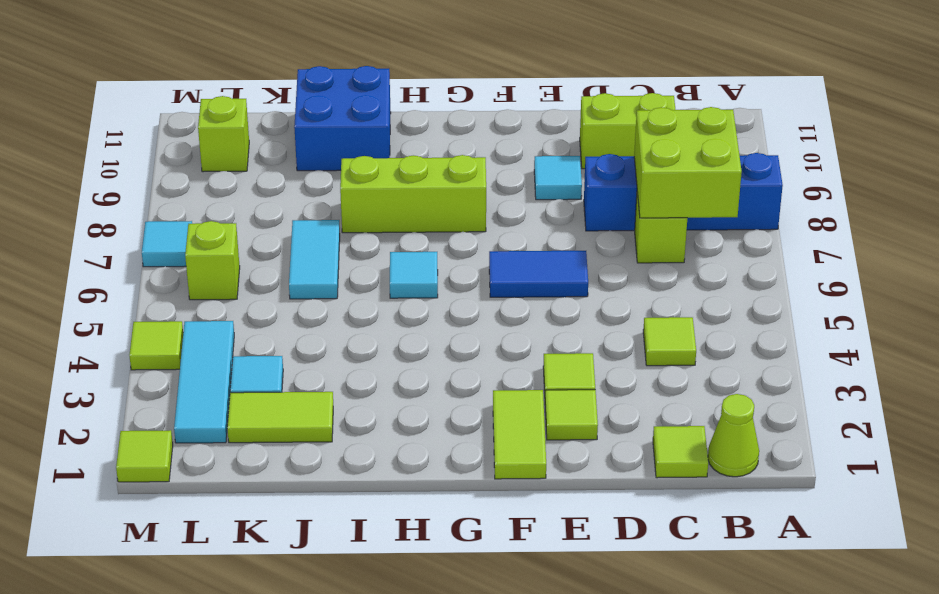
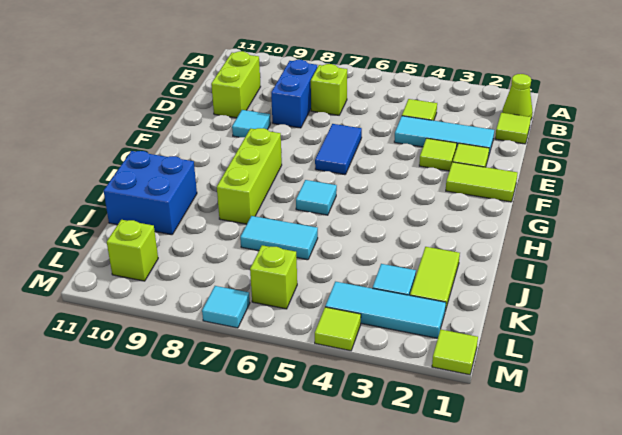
blue brick A8:D8 level 1 -> blue brick C8:D8 level 1
lime brick B7:C8 level 2 -> none
none -> cyan tile D2:D4 level 1

